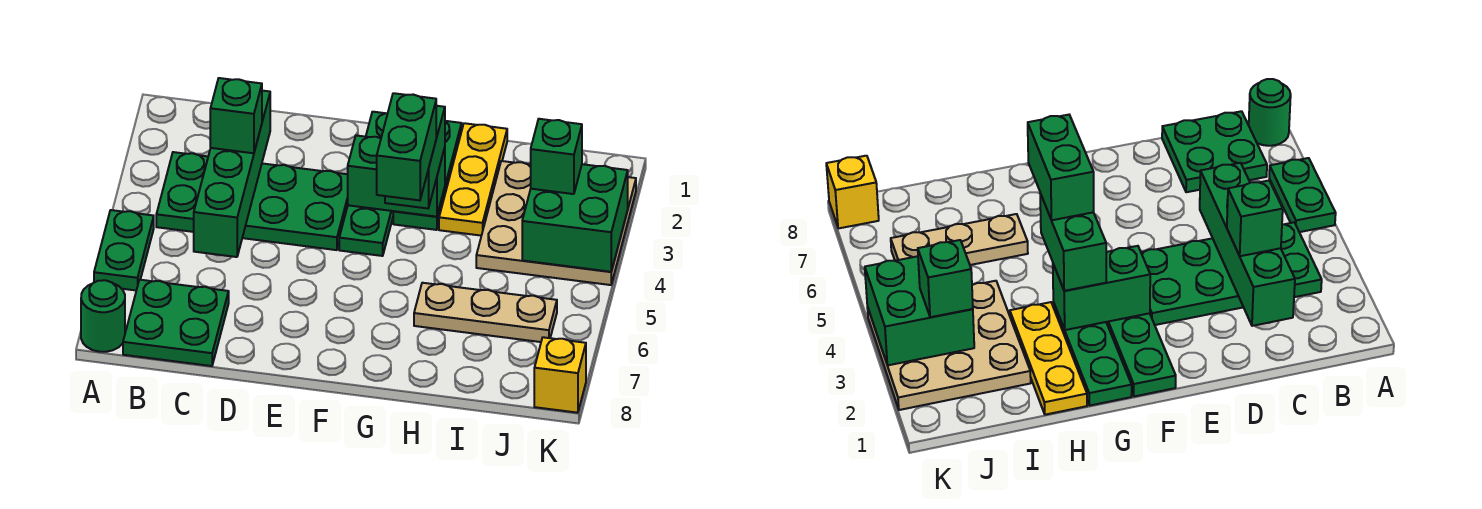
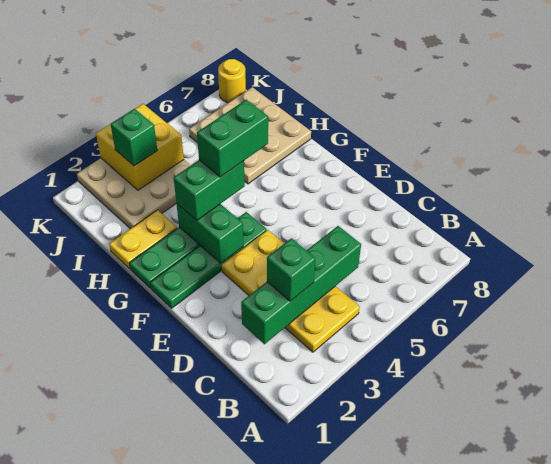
green plate A5:A6 level 1 -> none
green round brick A8 level 1 -> none
green plate B3:E4 level 1 -> yellow plate B3:E4 level 1
green plate B7:C8 level 1 -> none
yellow plate H1:H3 level 1 -> yellow plate H1:H2 level 1
tan plate H6:J6 level 1 -> tan plate H6:J8 level 1
green brick J3:K4 level 2 -> yellow brick J3:K4 level 2
yellow brick K8 level 1 -> yellow round brick K8 level 1

